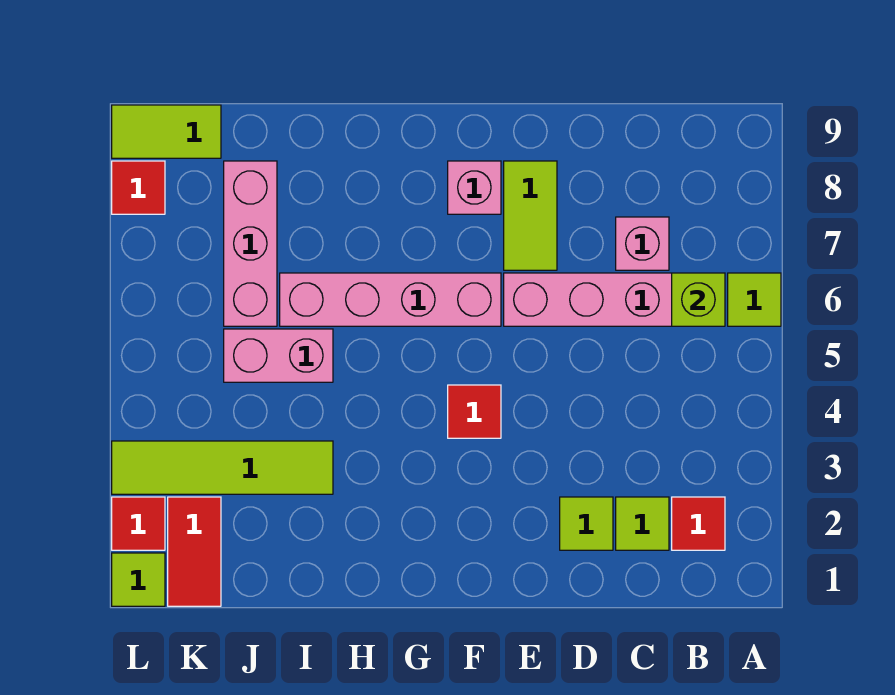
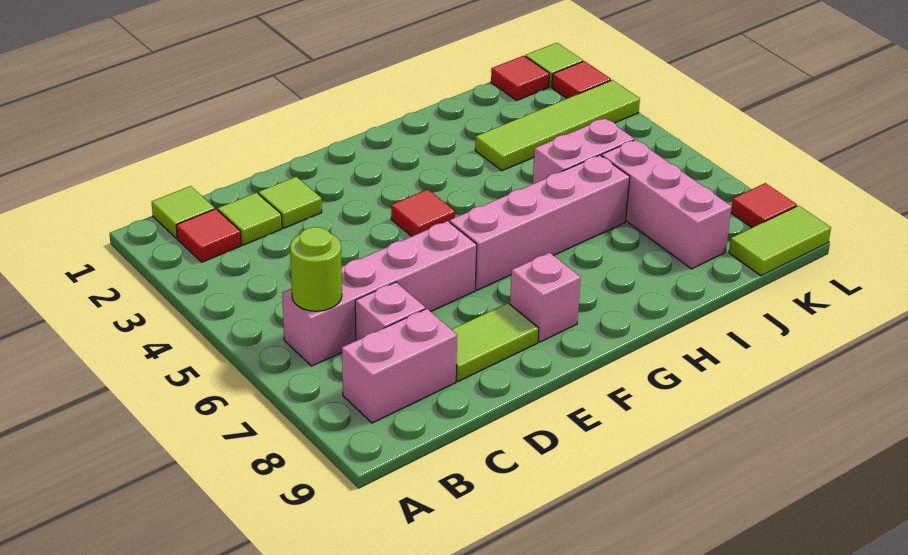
lime tile A6 level 1 -> lime tile B1 level 1
lime brick B6 level 2 -> lime round brick B6 level 2
none -> pink brick B8:C8 level 1
lime tile E7:E8 level 1 -> lime tile D8:E8 level 1
red tile K1:K2 level 1 -> red tile K1 level 1

